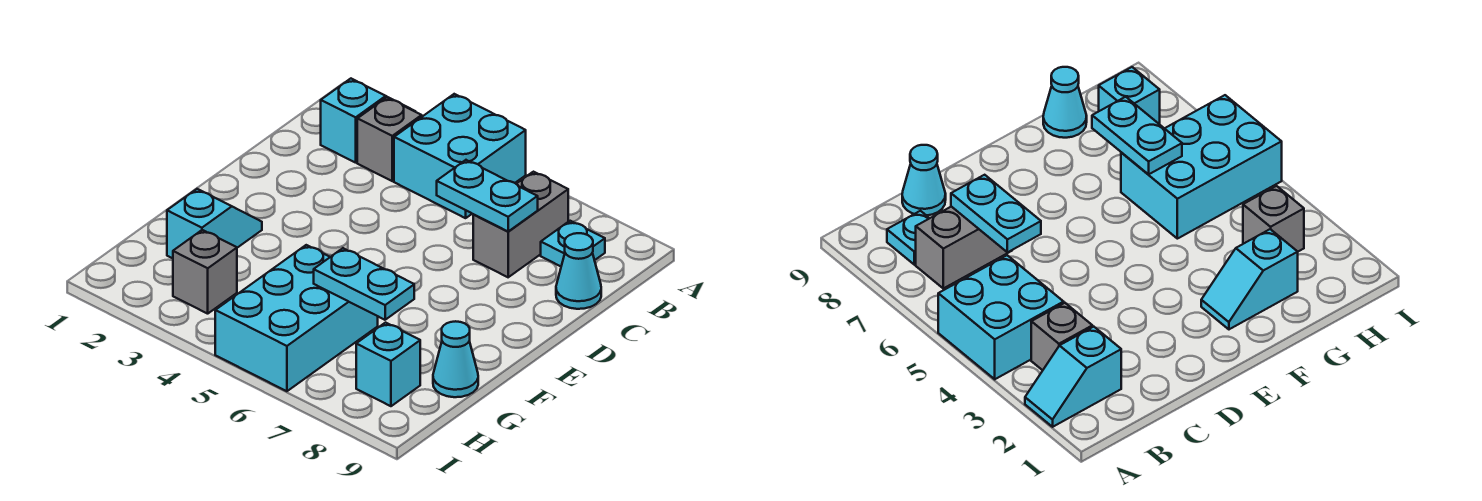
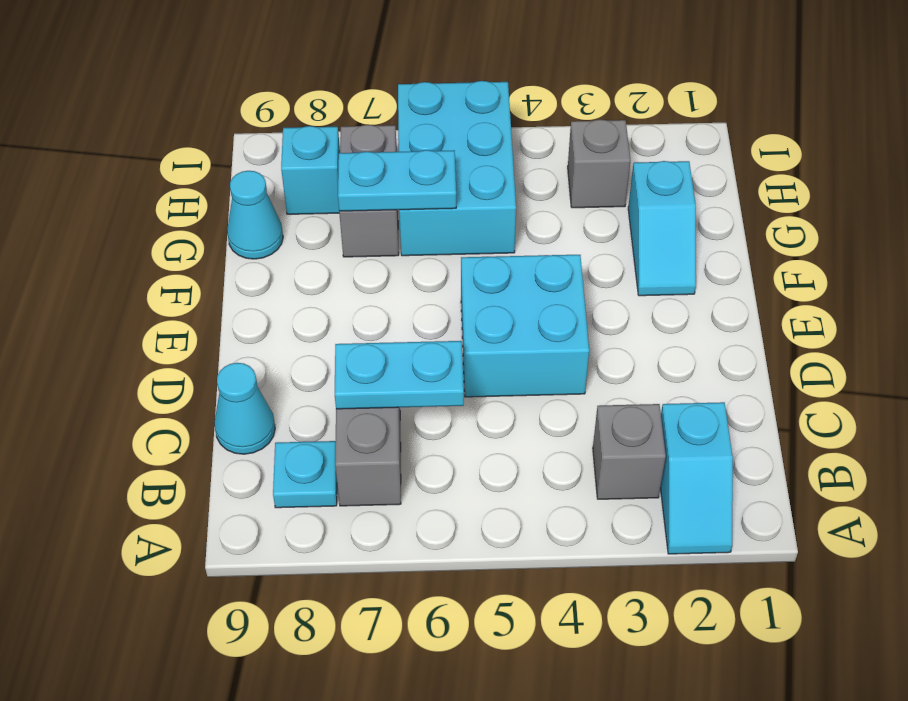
cyan brick A4:B5 level 1 -> cyan brick D4:E5 level 1
none -> grey brick G7:H7 level 1

